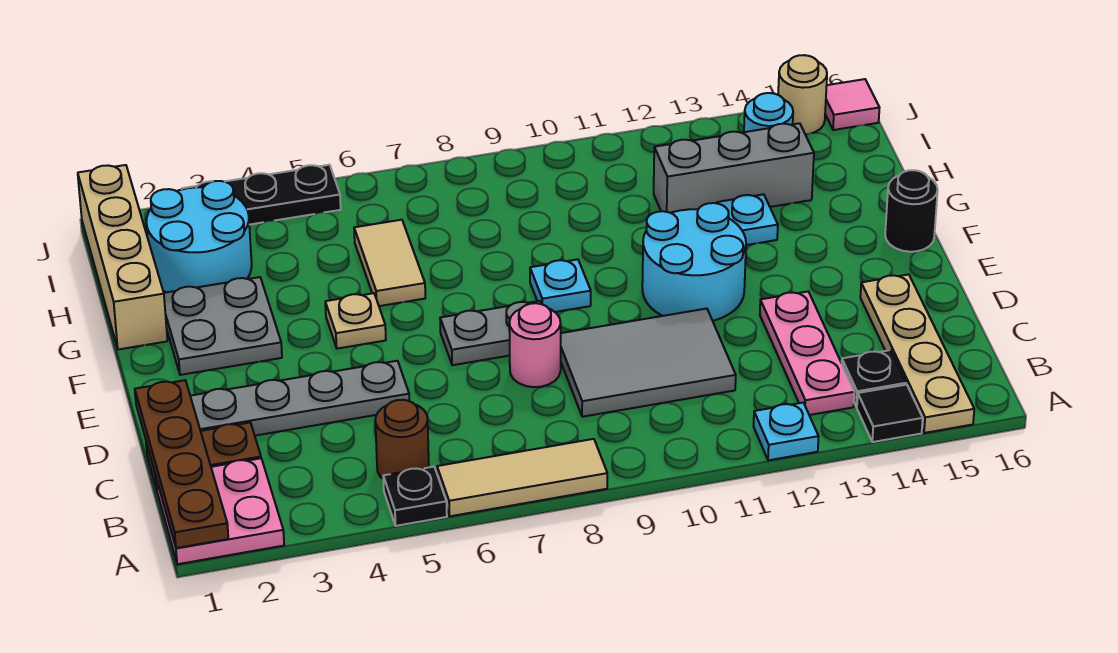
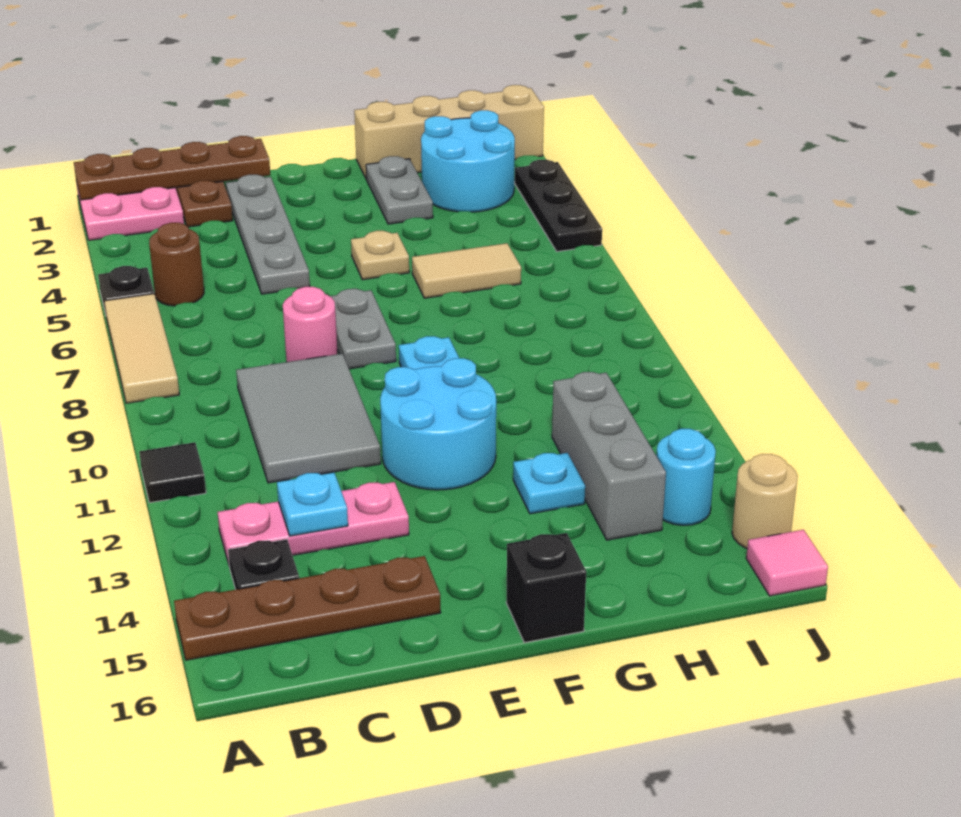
cyan plate A12 level 1 -> cyan plate C13 level 2
black tile A14 level 1 -> black tile A11 level 1
tan plate A15:D15 level 1 -> brown plate A15:D15 level 1
grey plate F2:G3 level 1 -> grey plate G2:G3 level 1
black round brick F16 level 1 -> black brick F16 level 1

